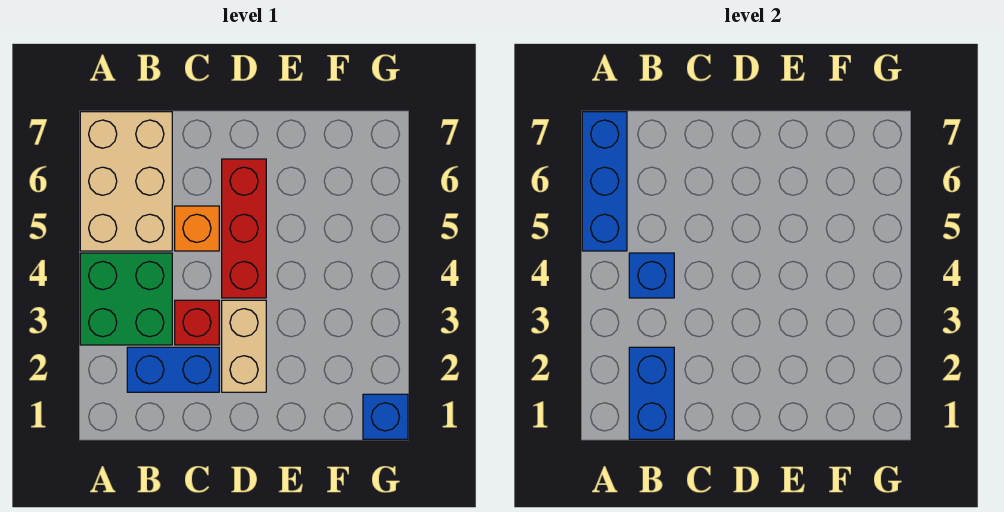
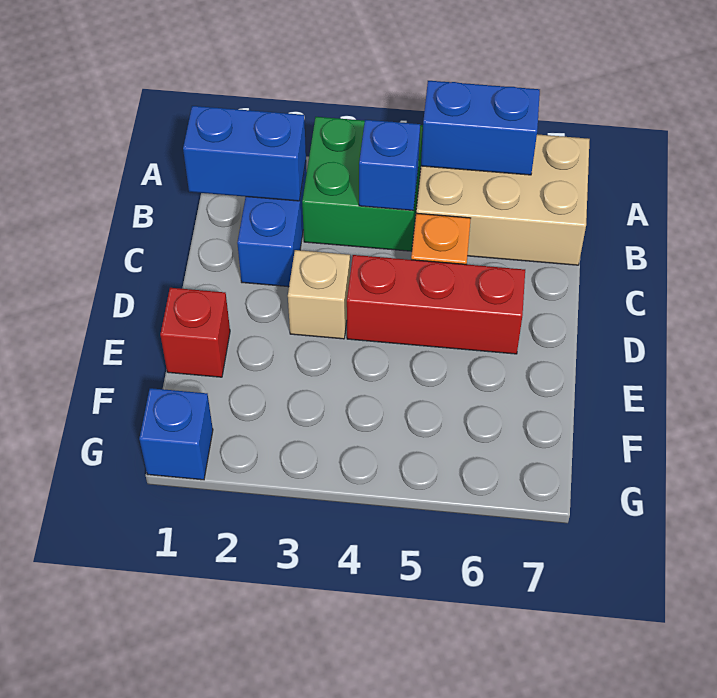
blue brick A5:A7 level 2 -> blue brick A5:A6 level 2
red brick C3 level 1 -> red brick E1 level 1
tan brick D2:D3 level 1 -> tan brick D3 level 1

